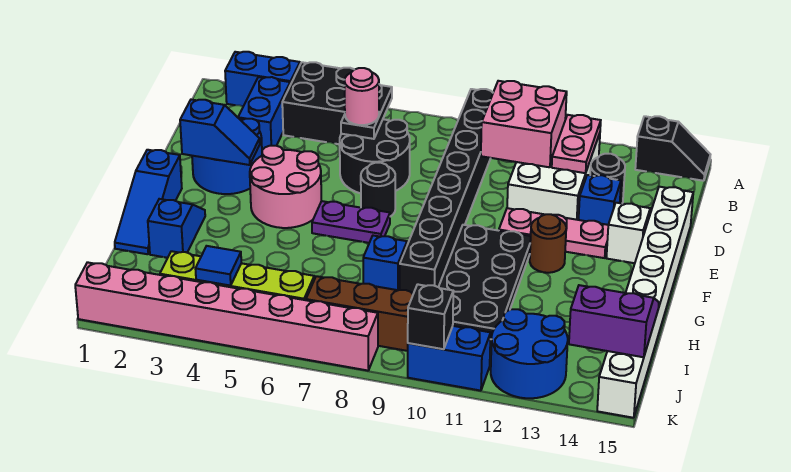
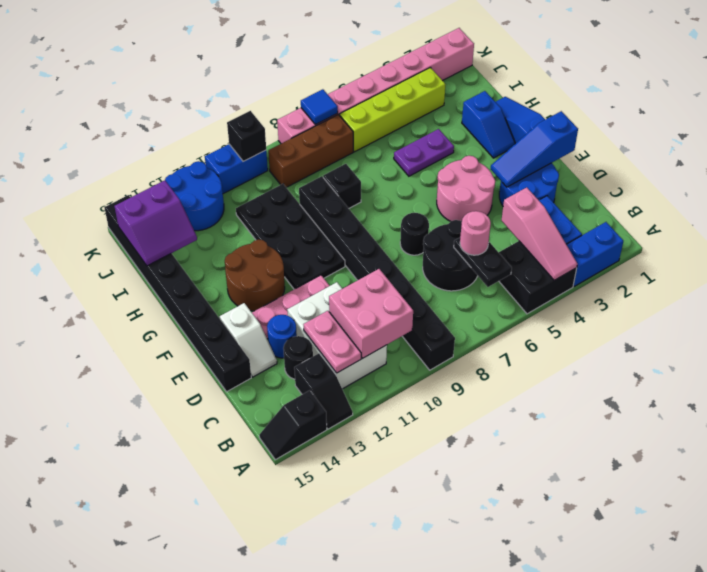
none -> pink slope A4:C4 level 2 top C
none -> black slope A13:B13 level 1 top B
blue brick D13 level 1 -> blue round brick D13 level 1
white brick D15:K15 level 1 -> black brick D15:K15 level 1
blue slope E2:E3 level 2 top 2 -> blue slope E1:E3 level 2 top 1
purple plate F6:F7 level 1 -> purple plate H4:H5 level 1
brown round brick F12 level 1 -> brown round brick F12:G13 level 1
blue brick H8 level 1 -> black brick H8 level 1
blue tile J4 level 2 -> blue tile K7 level 2

